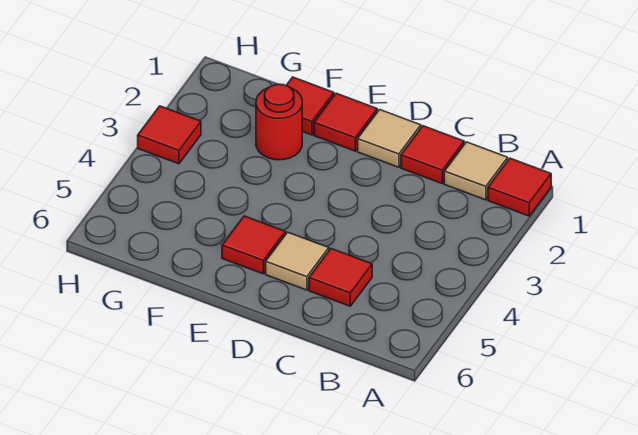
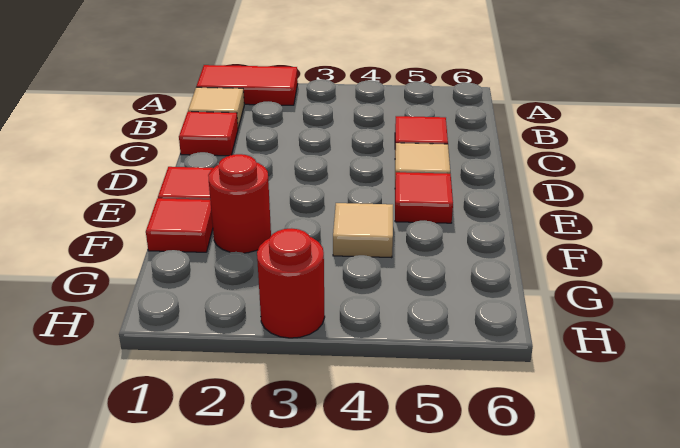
red tile A1 level 1 -> red tile A1:A2 level 1
tan tile D1 level 1 -> tan tile F4 level 1
red tile H3 level 1 -> red round brick H3 level 1

